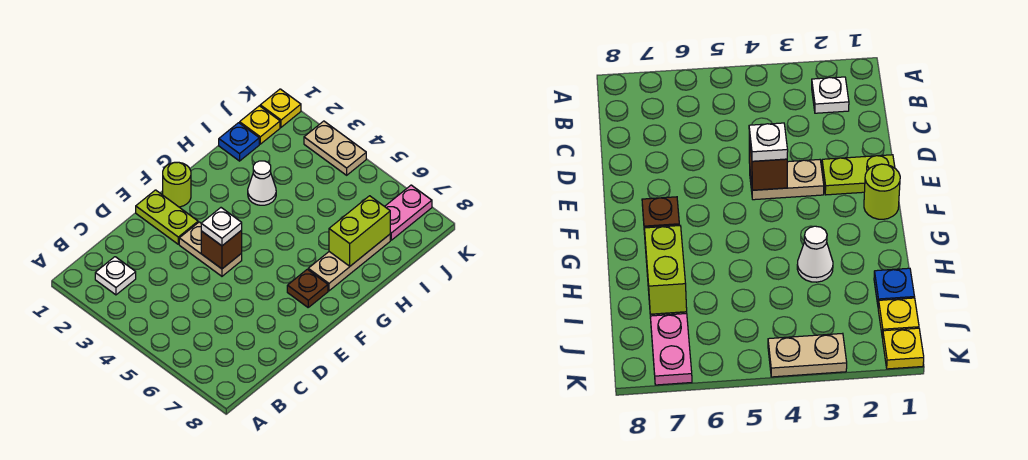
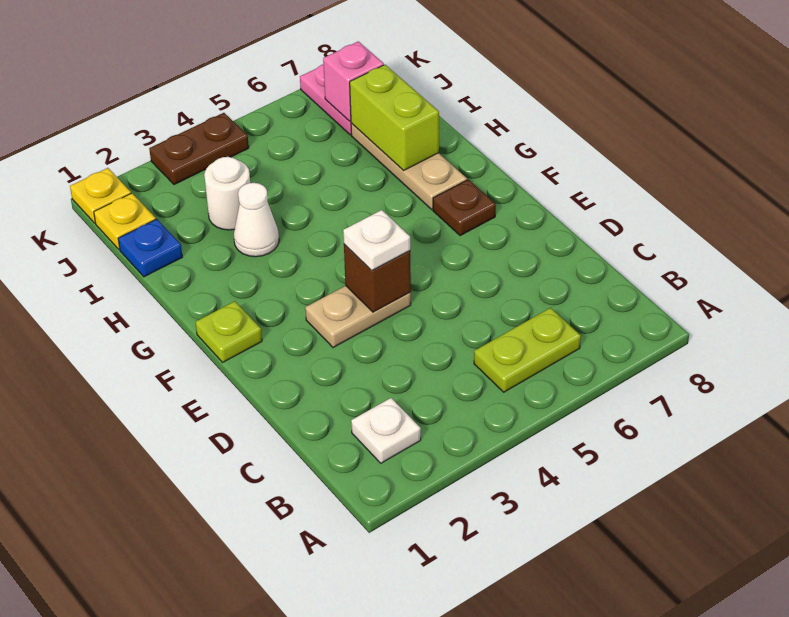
lime plate E1:E2 level 1 -> lime plate B5:B6 level 1
lime round brick F1 level 1 -> lime plate F1 level 1
none -> white round brick I3 level 1
none -> pink brick J7 level 2
tan plate K3:K4 level 1 -> brown plate K3:K4 level 1

